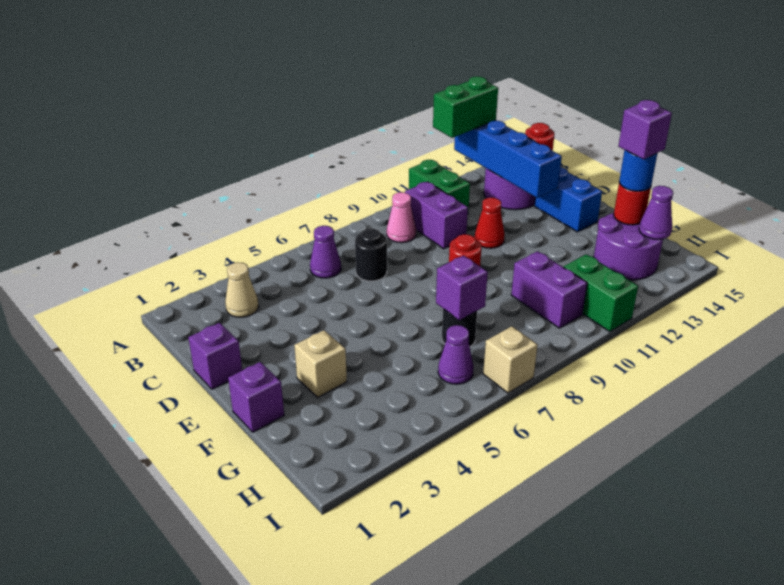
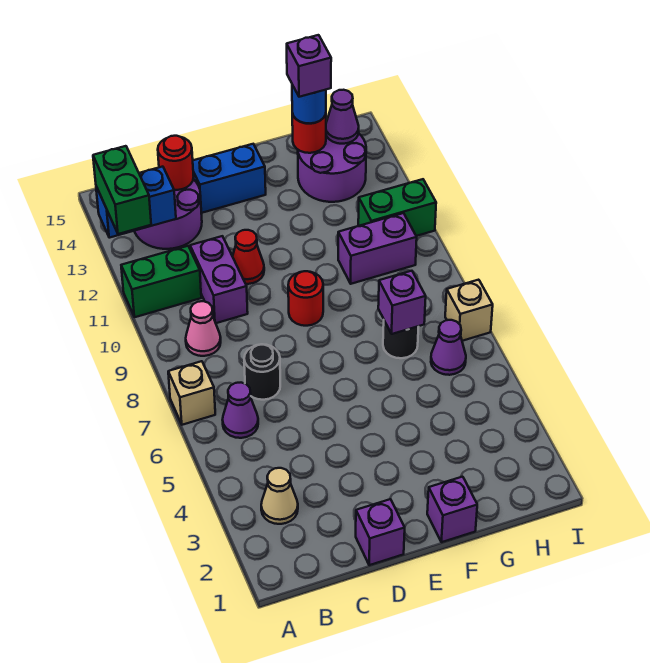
blue brick A13:D13 level 2 -> blue brick A13:B13 level 2
purple brick B10:C10 level 1 -> purple brick C10:C11 level 1
tan brick F3 level 1 -> tan brick A7 level 1

